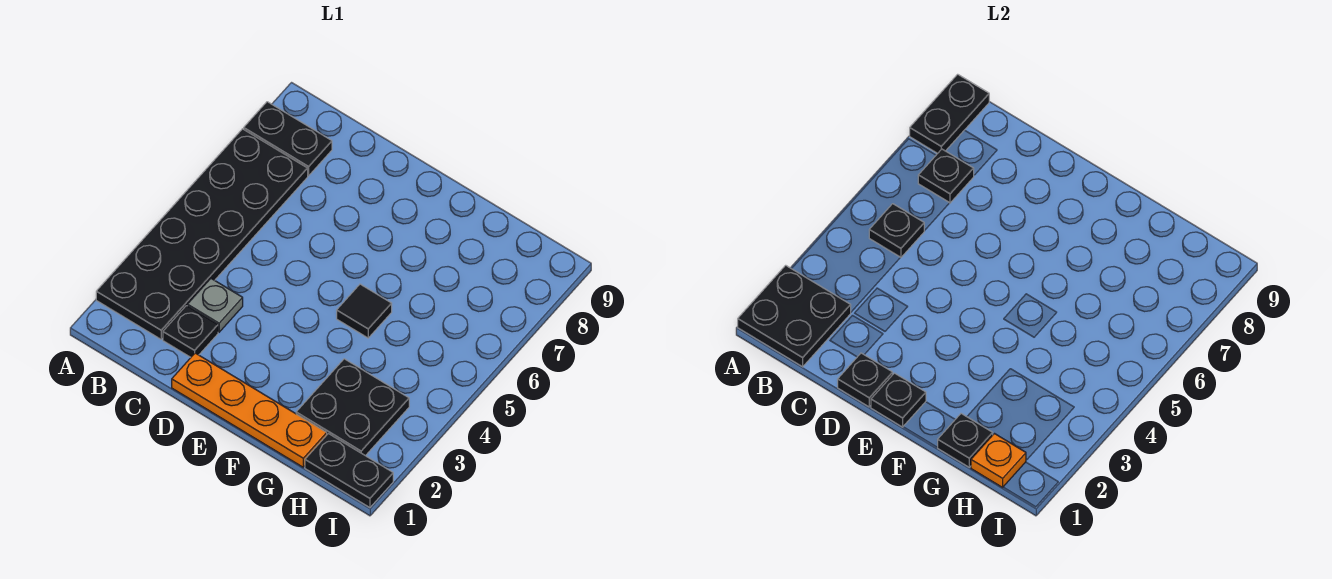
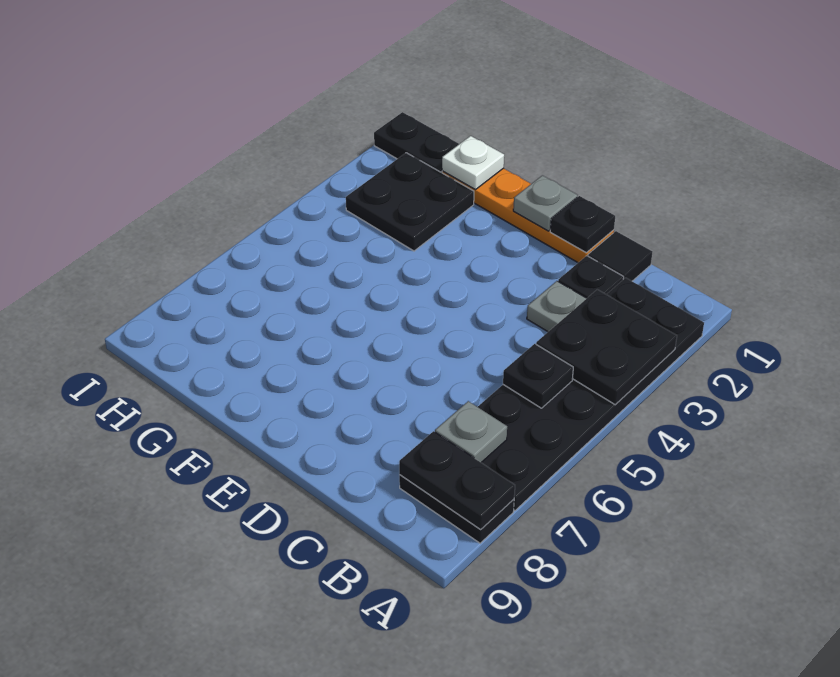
black plate A1:B2 level 2 -> black plate A3:B4 level 2
black plate A8:A9 level 2 -> black plate A8:B8 level 2
black plate B7 level 2 -> grey plate B7 level 2
black plate E1 level 2 -> grey plate E1 level 2
black tile F5 level 1 -> black tile C1 level 1
black plate G1 level 2 -> white plate G1 level 2
orange plate H1 level 2 -> none

